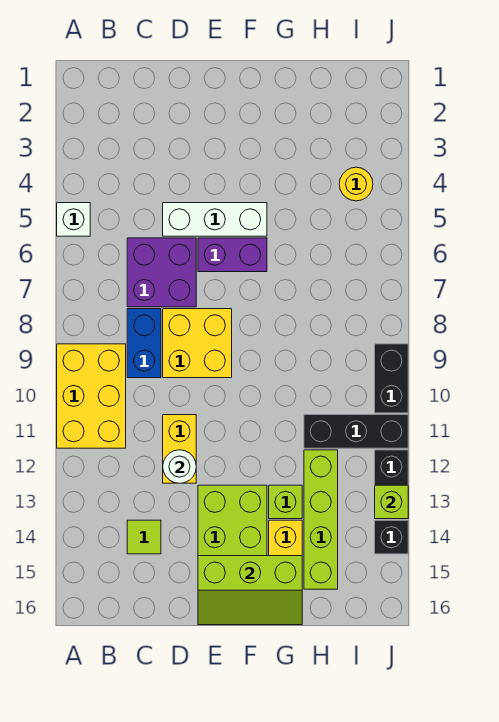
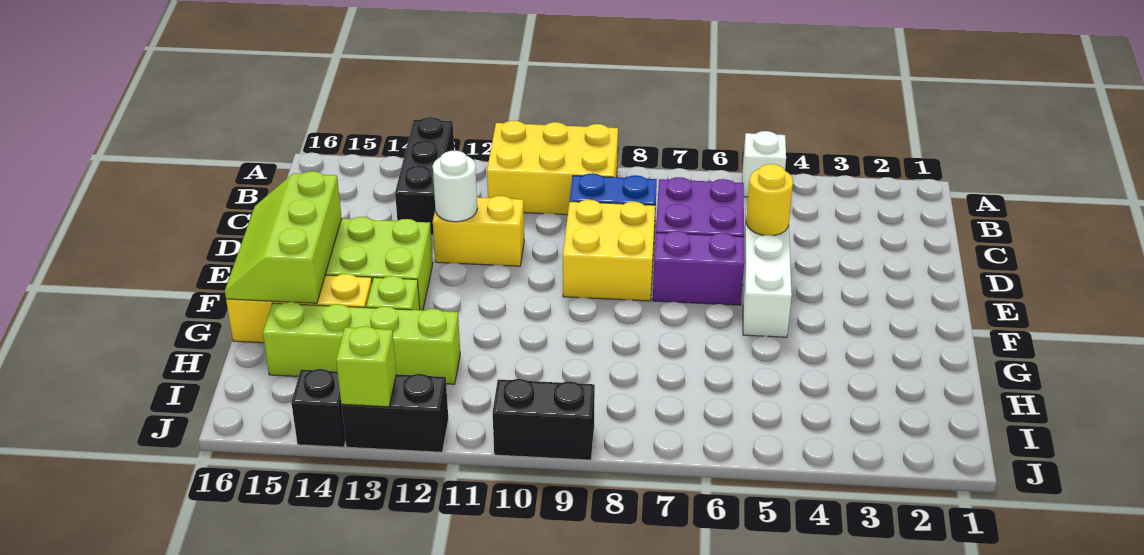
lime tile C14 level 1 -> none
purple brick E6:F6 level 1 -> purple brick E6:E7 level 1
black brick H11:J11 level 1 -> black brick A13:C13 level 1
yellow round brick I4 level 1 -> yellow round brick D5 level 2

